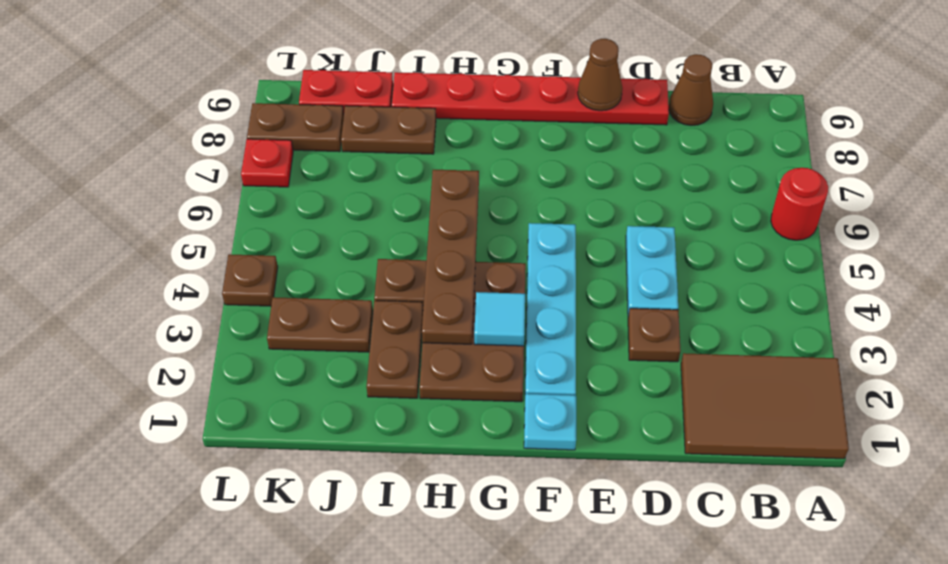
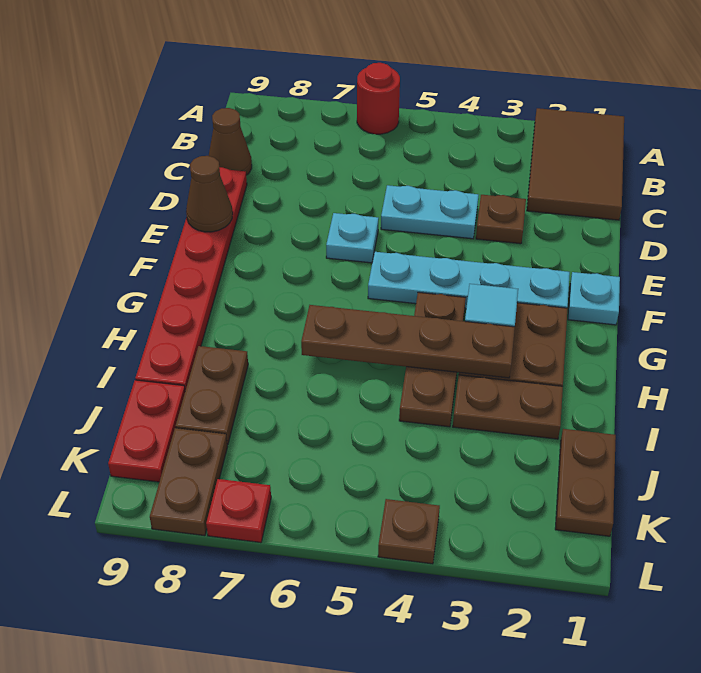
none -> cyan plate E6 level 1
brown plate J3:K3 level 1 -> brown plate J1:K1 level 1

